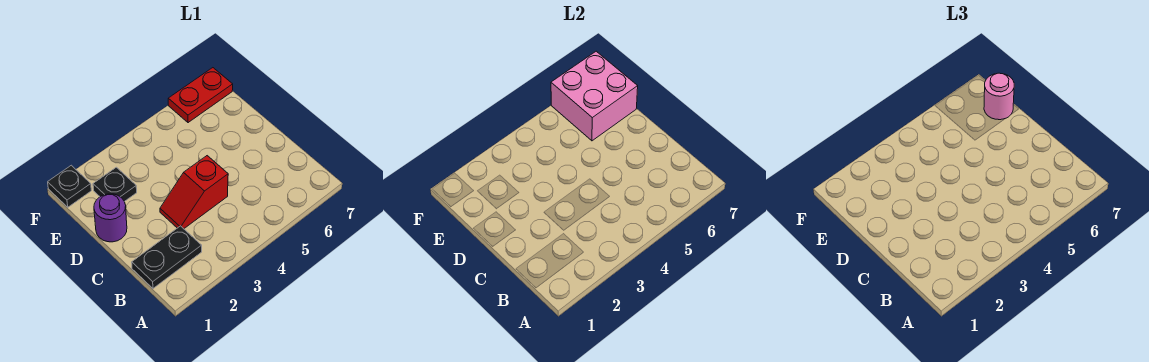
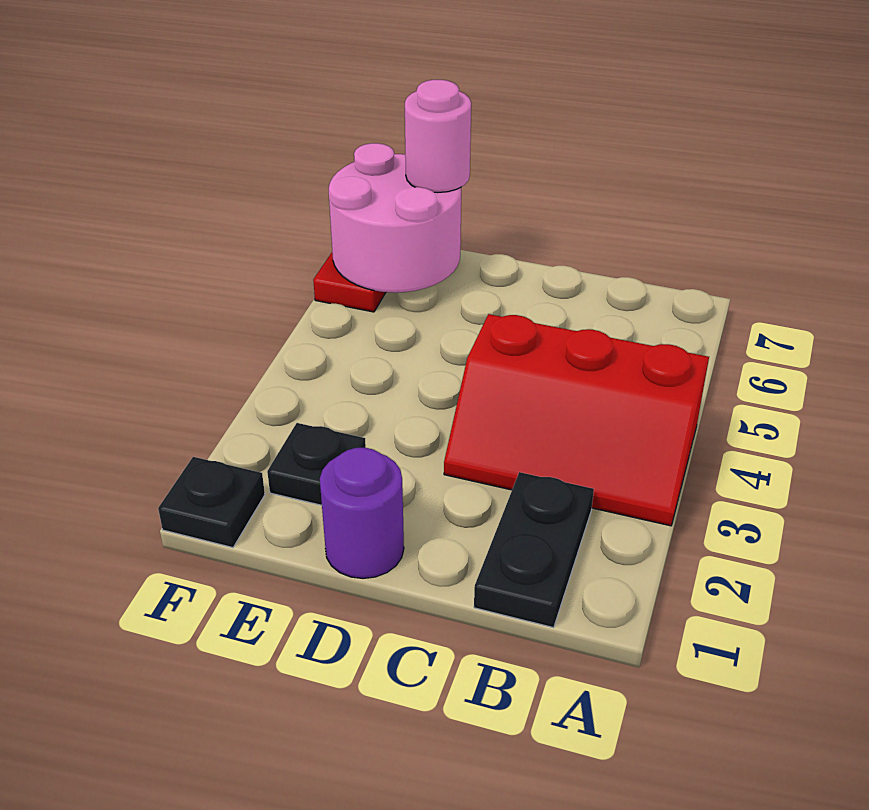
red slope C3:C4 level 1 top 4 -> red slope A3:C4 level 1 top 4
pink brick E6:F7 level 2 -> pink round brick E6:F7 level 2

